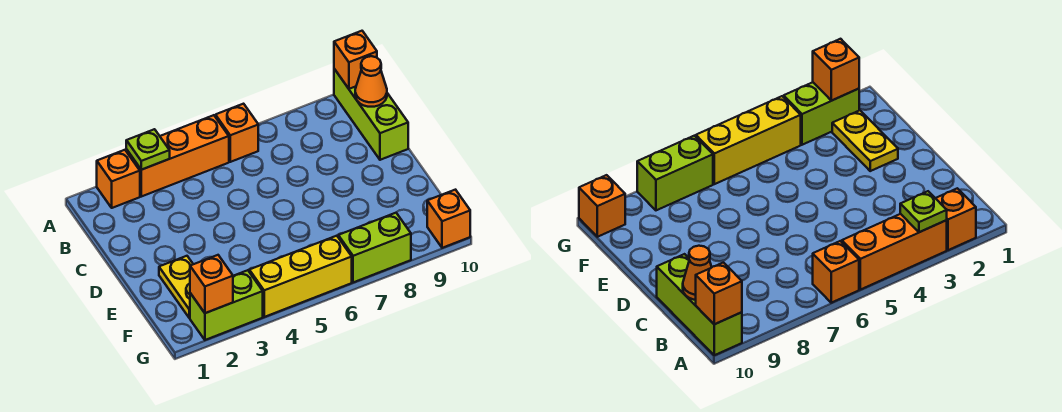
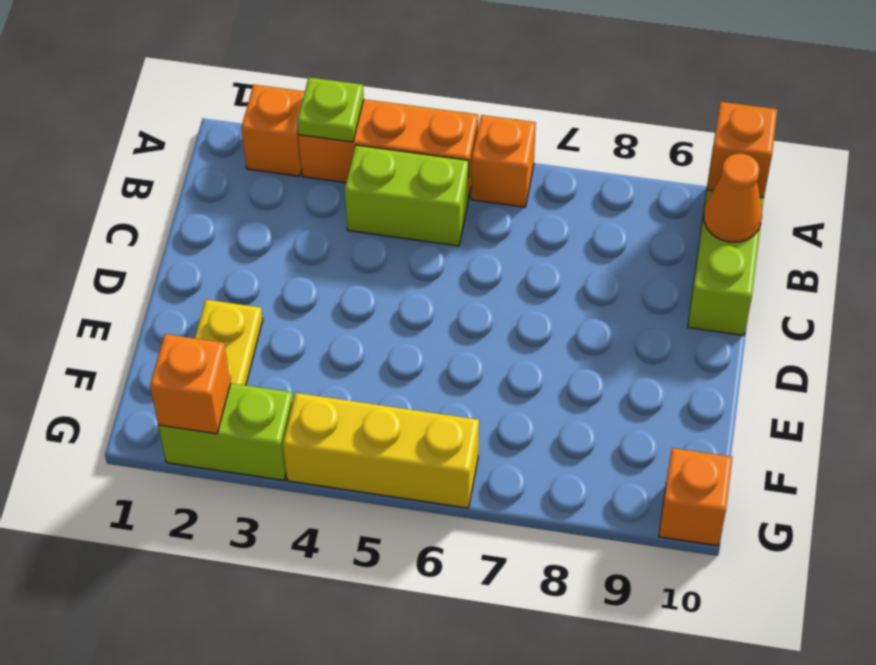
lime brick G7:G8 level 1 -> lime brick B4:B5 level 1

